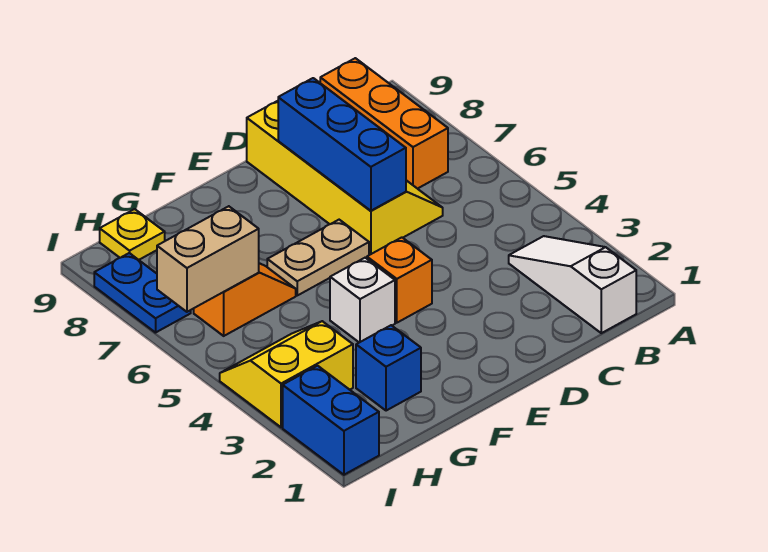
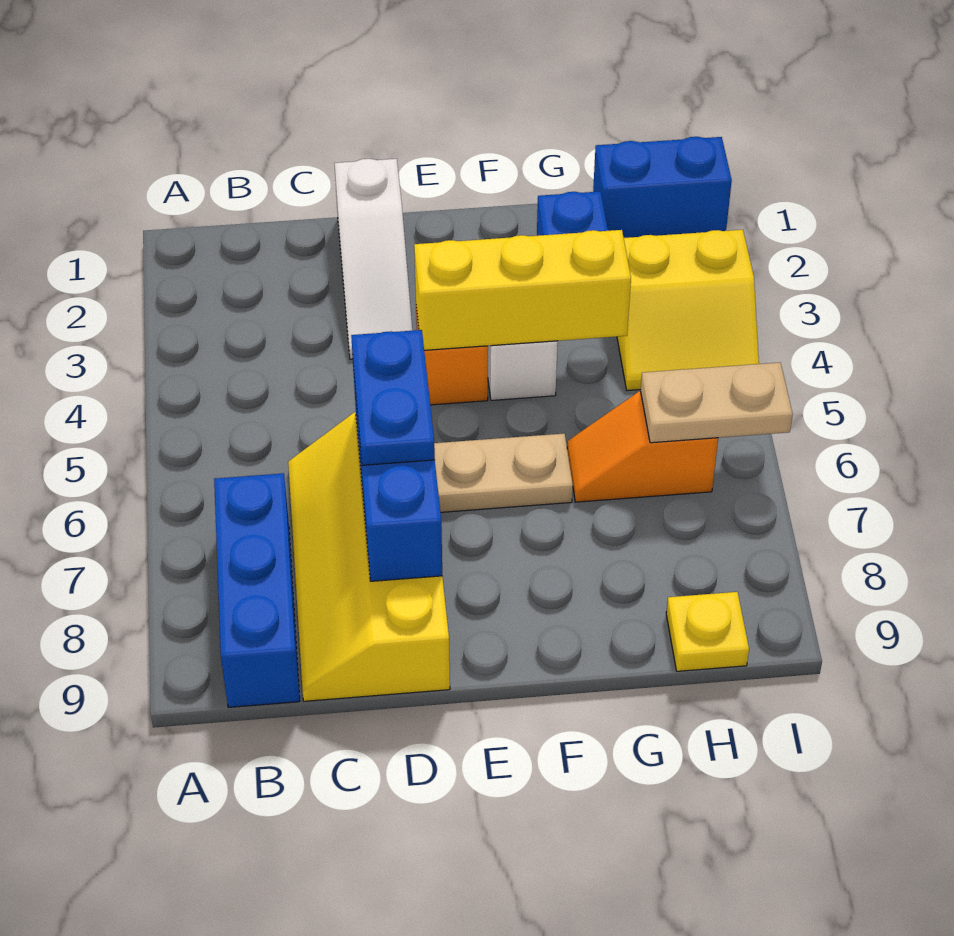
white slope B1:B3 level 1 top 1 -> white slope D1:D3 level 1 top 1
orange brick B7:B9 level 1 -> blue brick B7:B9 level 1
none -> yellow brick E4:G4 level 2
tan brick H6:I6 level 2 -> tan plate H6:I6 level 2
blue brick I1:I2 level 1 -> blue brick H1:I1 level 1
blue plate I7:I8 level 1 -> blue plate D6:D7 level 3

